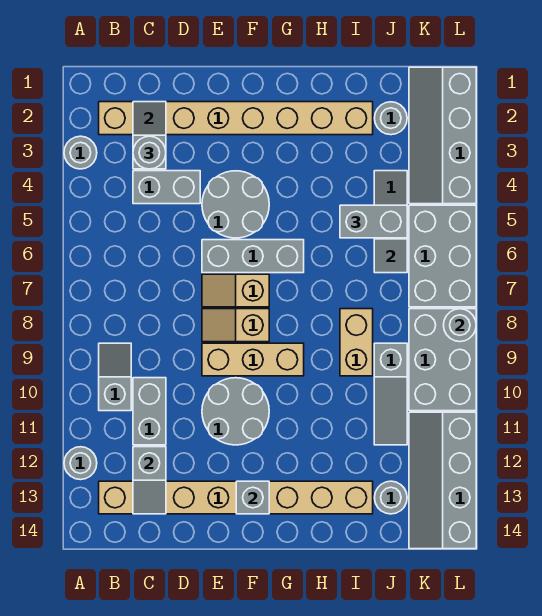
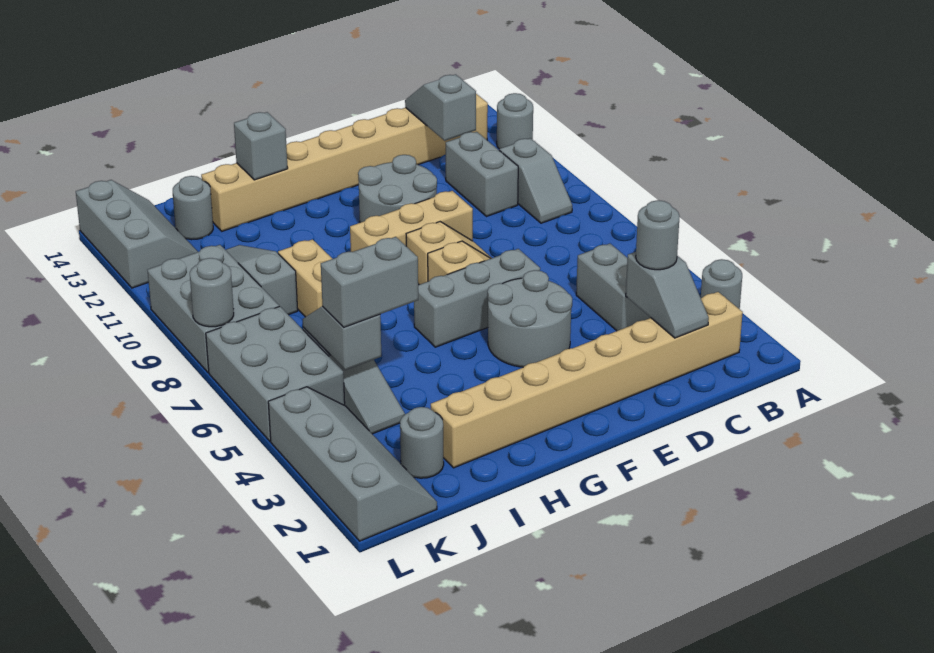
grey brick C4:D4 level 1 -> grey brick C4:C5 level 1
grey brick F13 level 2 -> grey brick H13 level 2
grey slope K11:L14 level 1 top L -> grey slope K12:L14 level 1 top L

